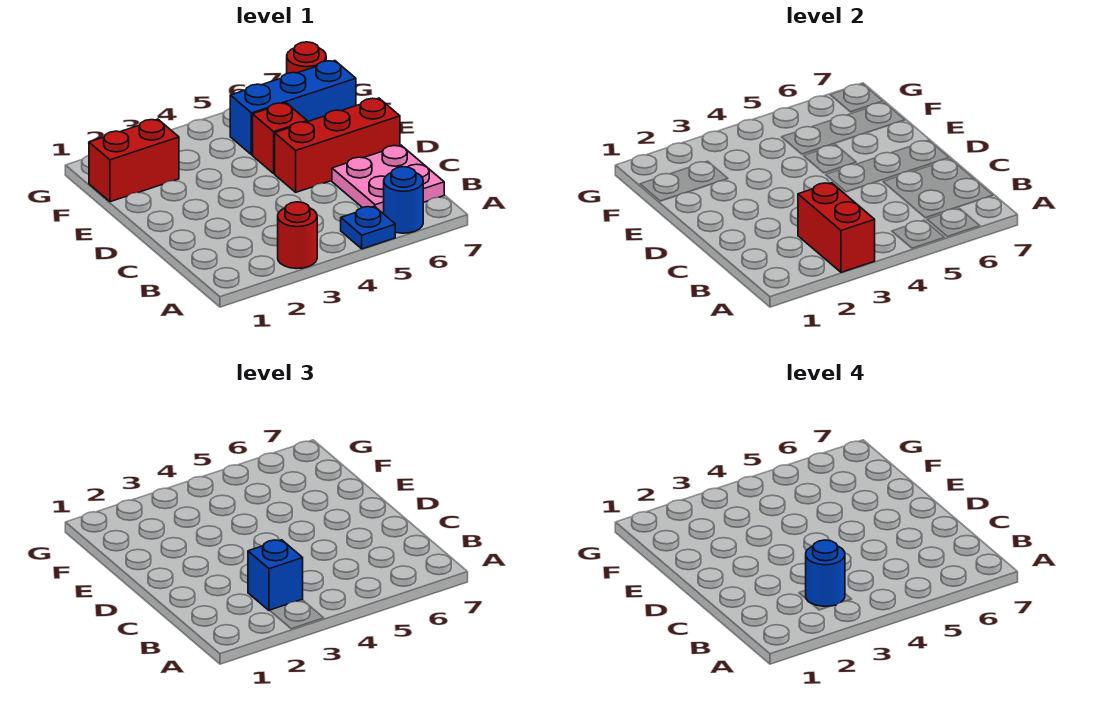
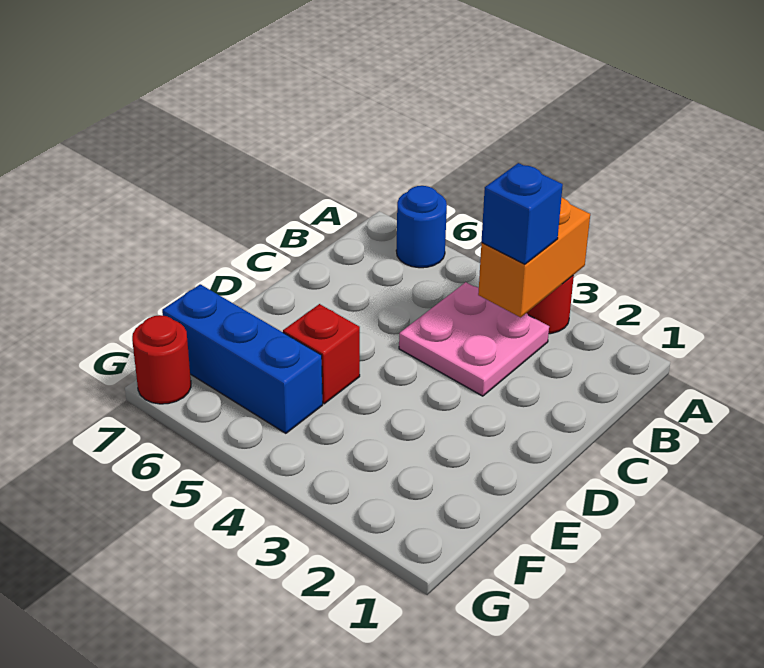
red brick A3:B3 level 2 -> orange brick A3:B3 level 2
blue plate A5 level 1 -> none
blue round brick B3 level 4 -> none
pink plate B6:C7 level 1 -> pink plate B3:C4 level 1
red brick D5:D7 level 1 -> none
red brick F1:F2 level 1 -> none

